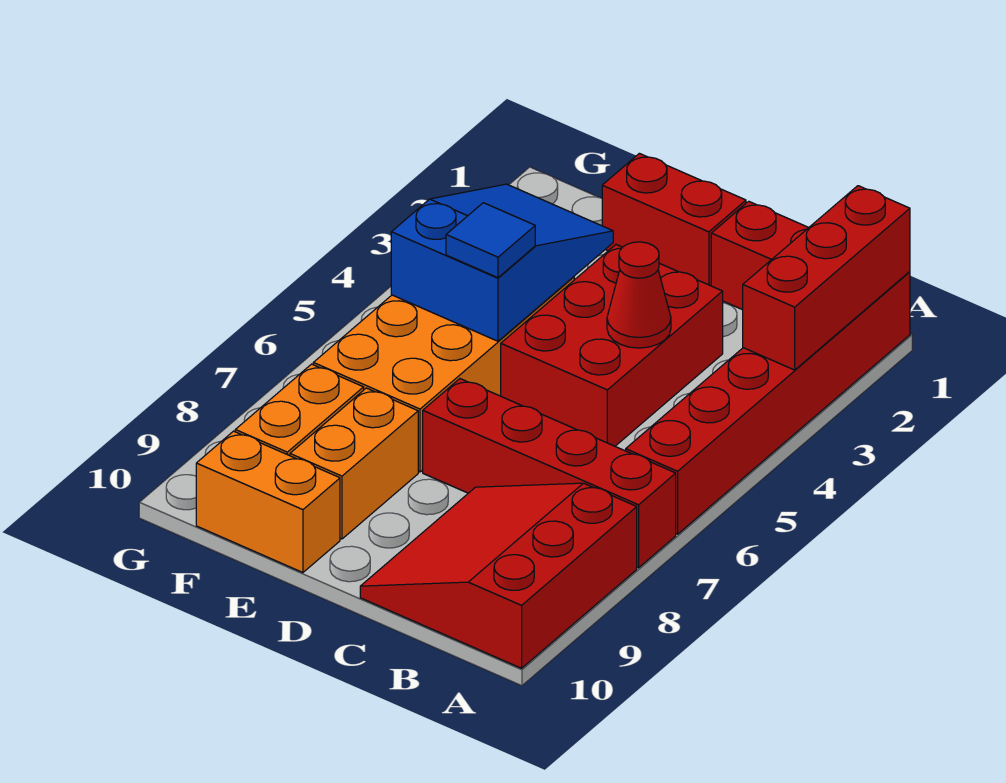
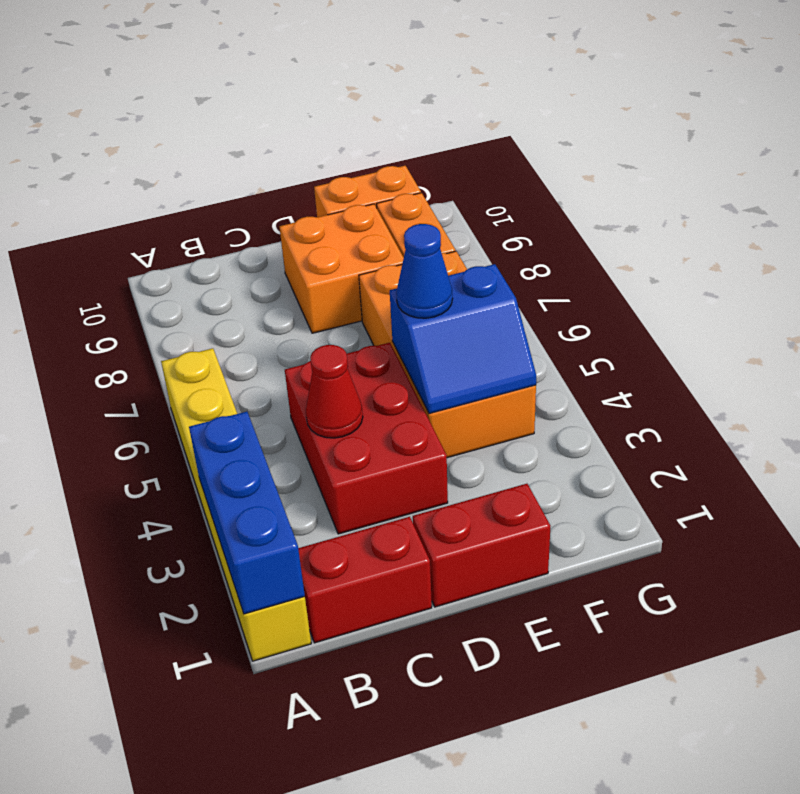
red brick A1:A6 level 1 -> yellow brick A1:A6 level 1
red brick A1:A3 level 2 -> blue brick A1:A3 level 2
red brick A7:D7 level 1 -> none
red slope A8:C10 level 1 top A -> none
blue slope E3:F5 level 2 top 5 -> blue slope E4:F5 level 2 top 5
blue tile E5 level 3 -> blue cone E5 level 3
orange brick E8:E9 level 1 -> orange brick D8:E9 level 1

